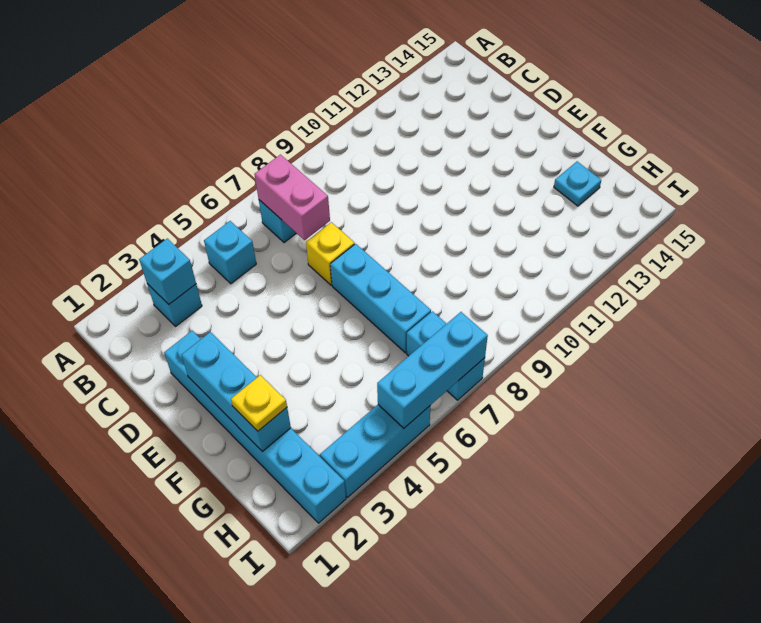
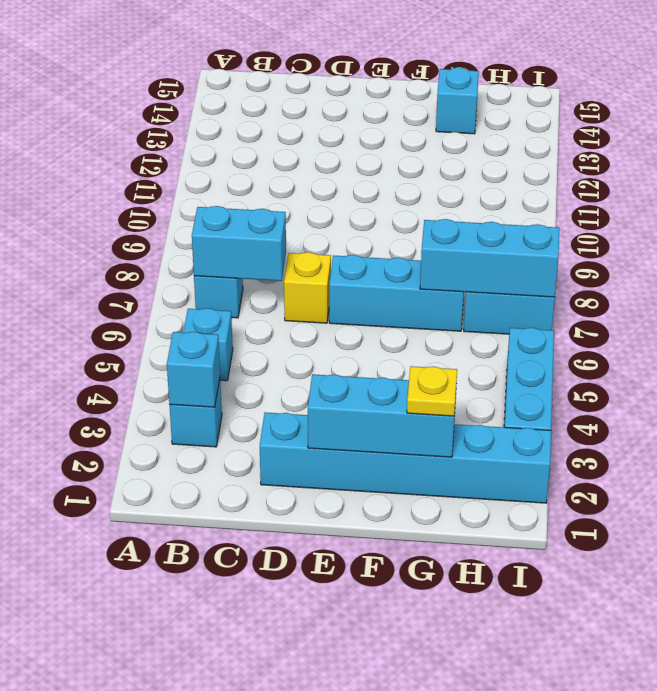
pink brick B7:C7 level 2 -> cyan brick B7:C7 level 2
cyan plate G14 level 1 -> cyan brick G14 level 1
cyan brick I5:I7 level 2 -> cyan brick G7:I7 level 2

